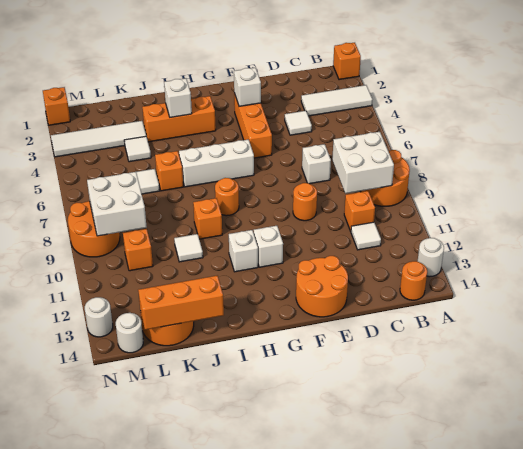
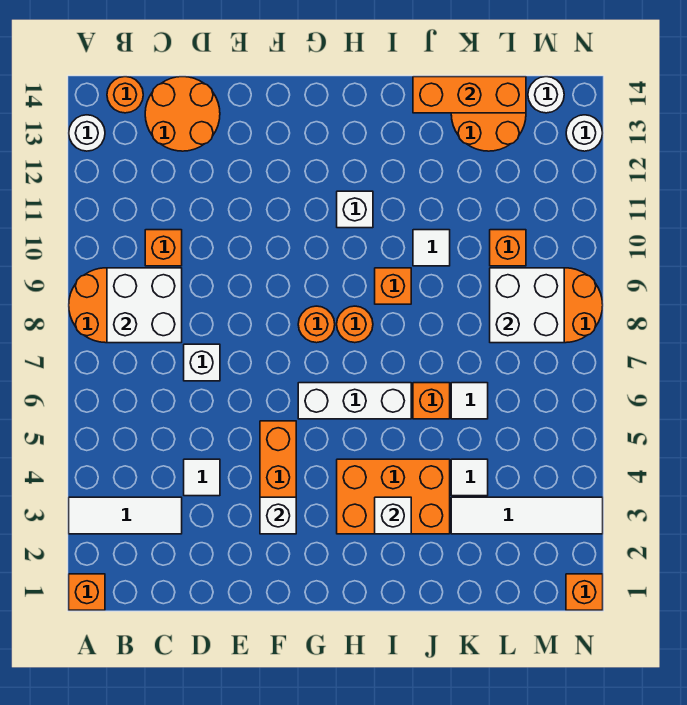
white tile C11 level 1 -> none
orange round brick E9 level 1 -> orange round brick G8 level 1
orange round brick E13:F14 level 1 -> orange round brick C13:D14 level 1
white brick G11 level 1 -> none
orange brick H3:J3 level 1 -> orange brick H3:J4 level 1

